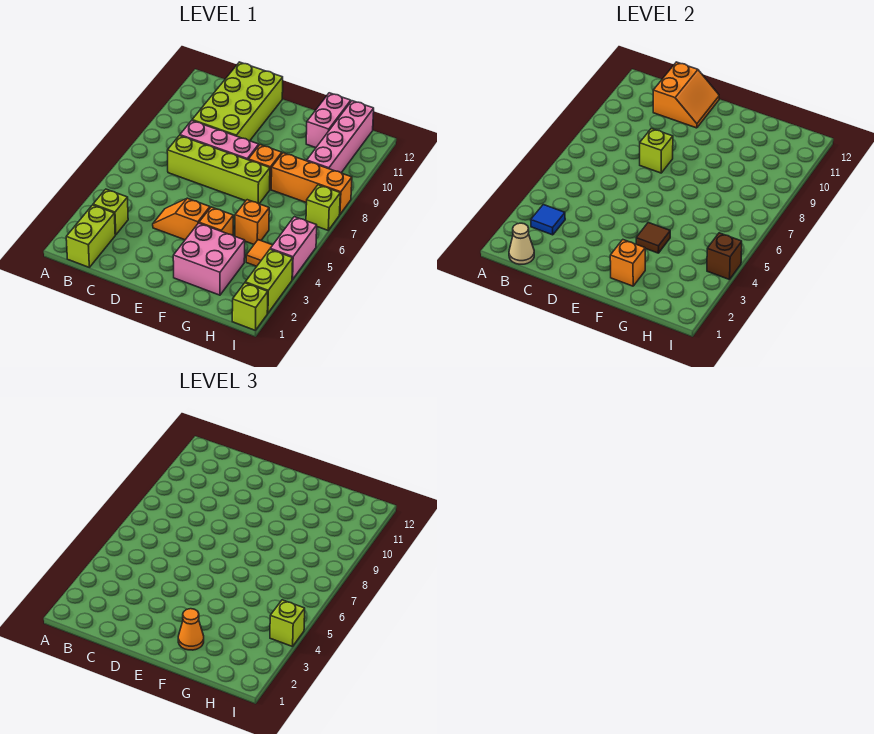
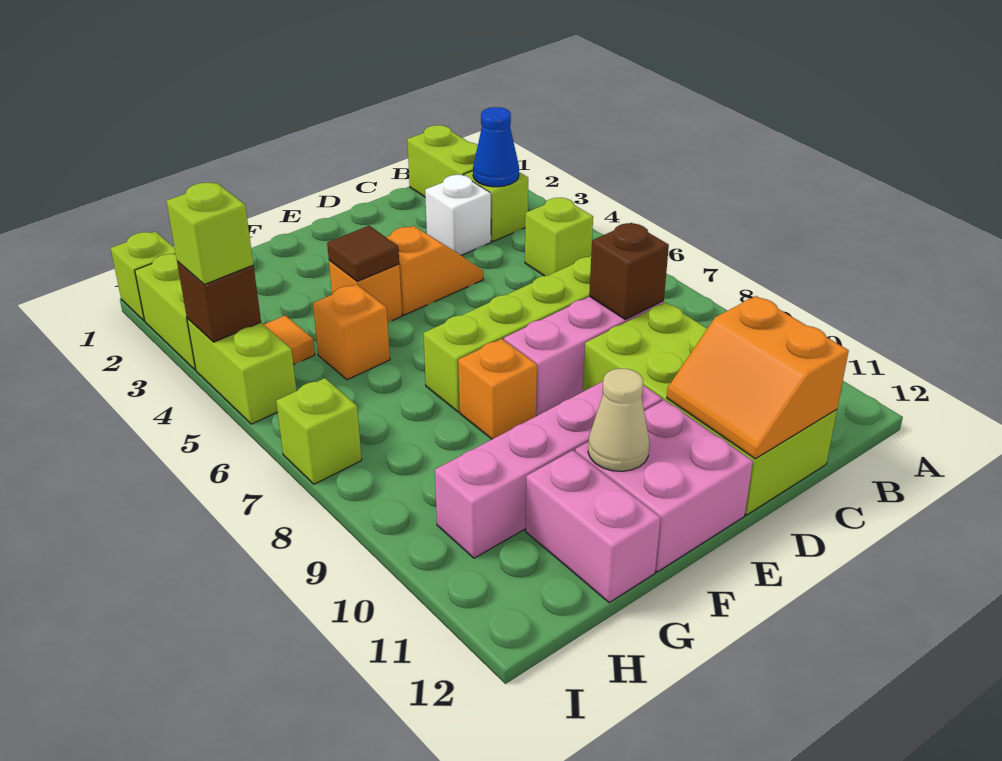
tan cone B1 level 2 -> tan cone F11 level 2
blue tile B3 level 2 -> blue cone B3 level 2
none -> white brick C3 level 1
none -> brown brick C8 level 2
lime brick D8 level 2 -> lime brick B5 level 1
pink brick F2:G3 level 1 -> pink brick E11:F12 level 1
orange brick F2 level 2 -> none
orange cone F2 level 3 -> none
orange brick G8:I8 level 1 -> none
pink brick H9:H12 level 1 -> pink brick E10:H10 level 1
pink brick I4:I5 level 1 -> lime brick I4:I5 level 1

